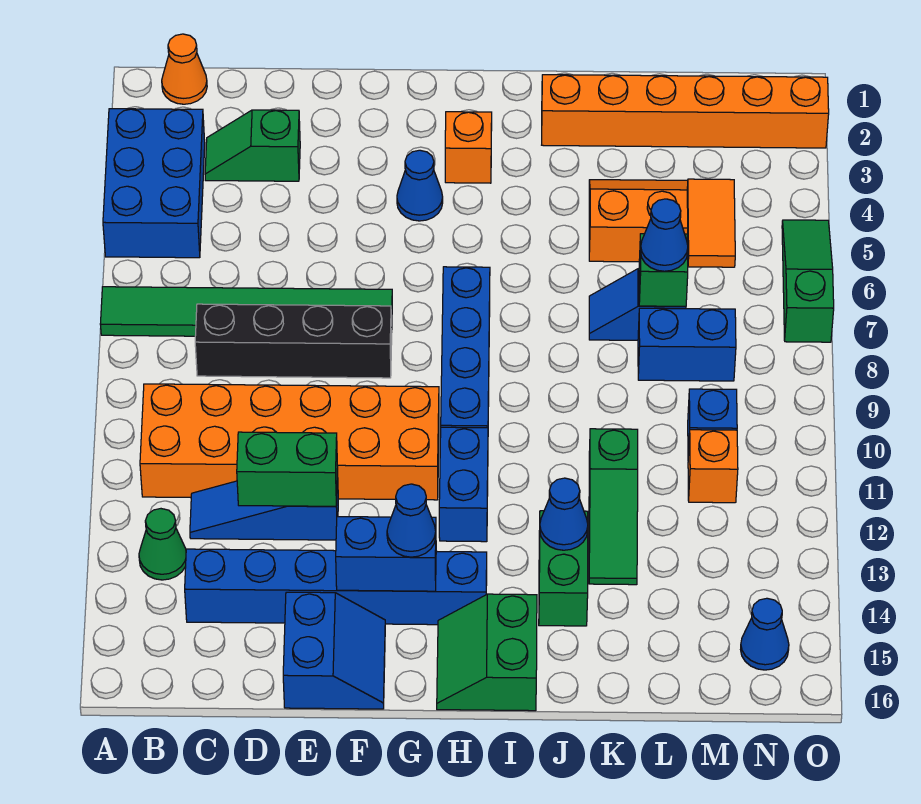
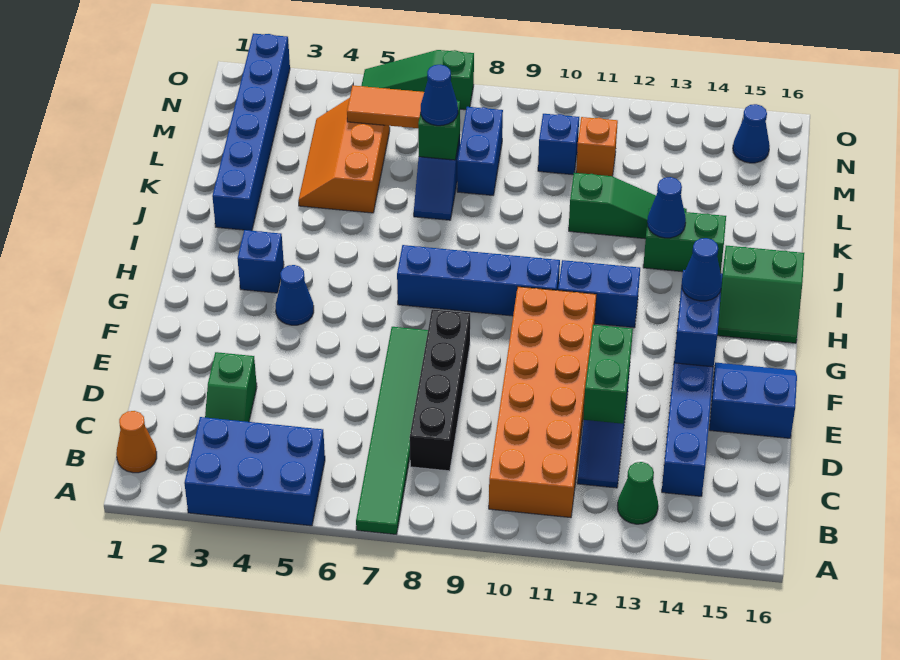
orange brick H3 level 1 -> blue brick H3 level 1
orange brick J2:O2 level 1 -> blue brick J2:O2 level 1

